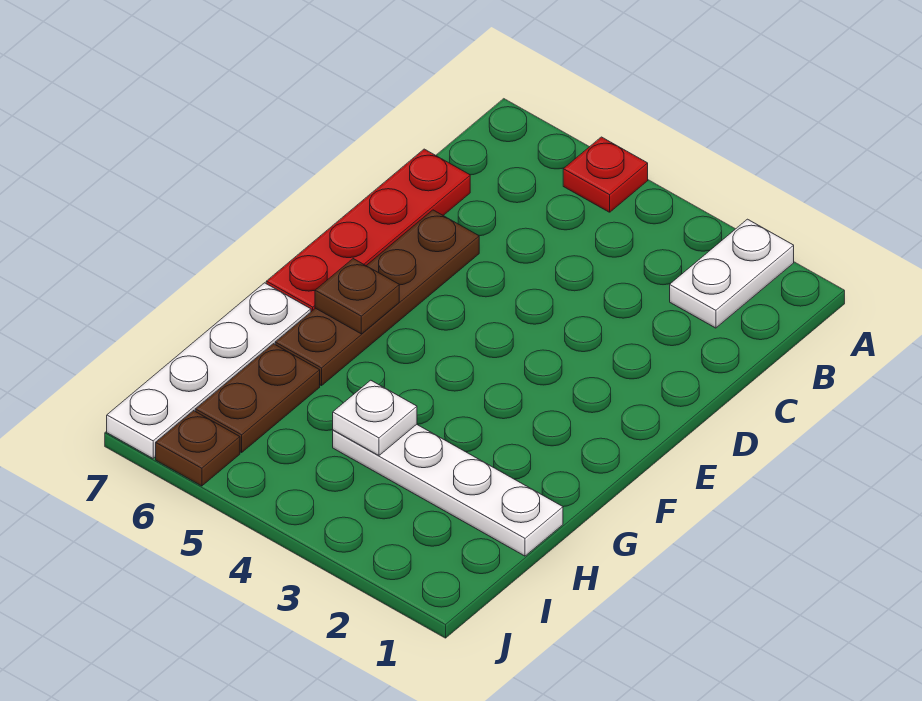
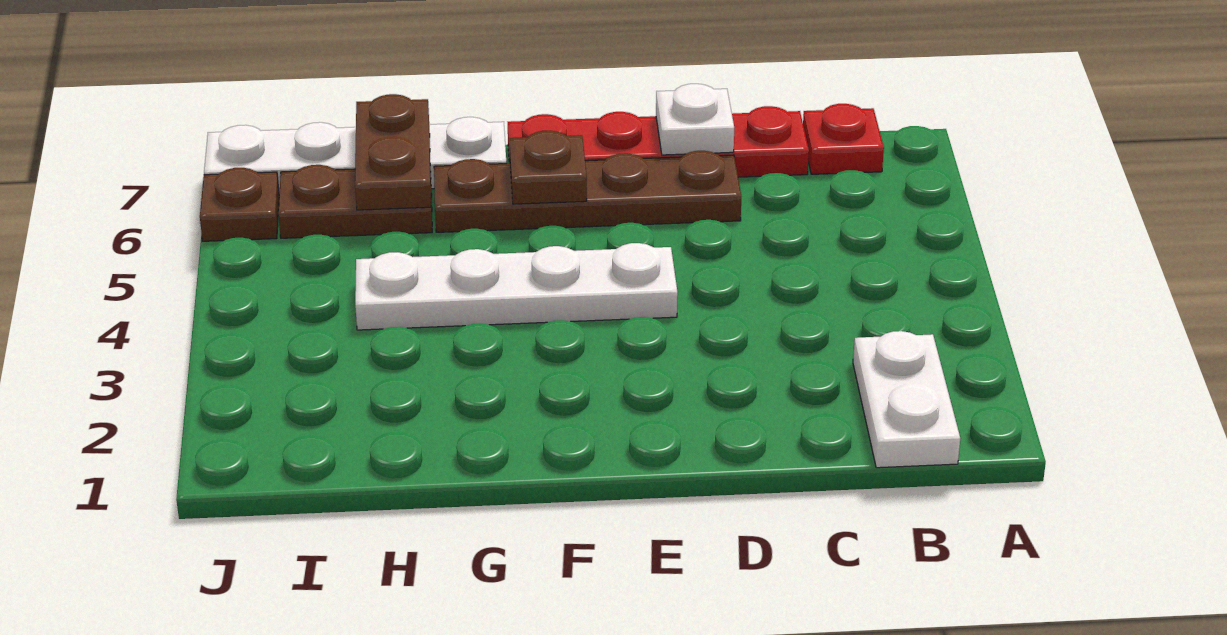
white plate A2:B2 level 1 -> white plate B1:B2 level 1
red plate A5 level 1 -> red plate B7 level 1
white plate H1:H4 level 1 -> white plate E4:H4 level 1
white plate H4 level 2 -> white plate D7 level 2
none -> brown plate H6:H7 level 2

